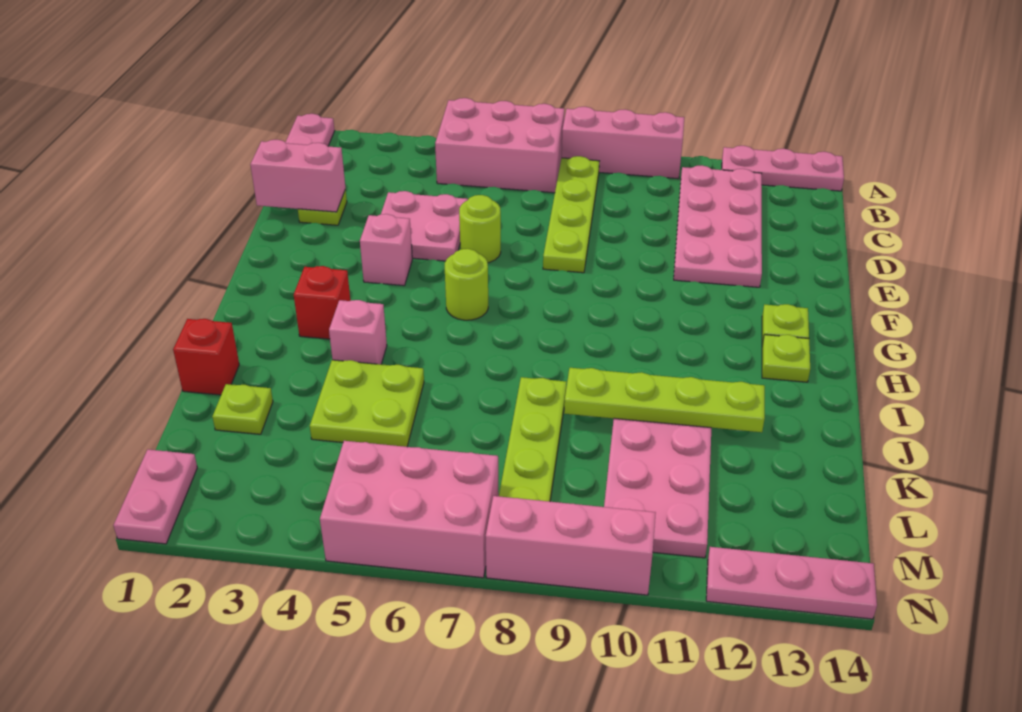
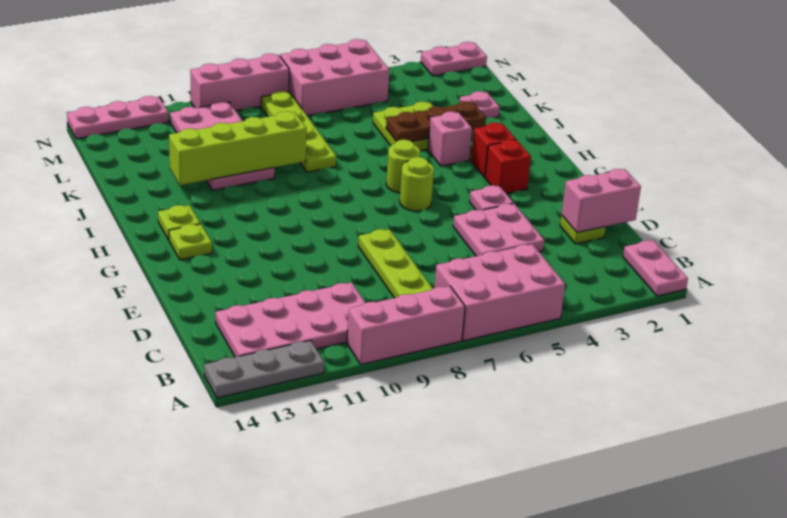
pink plate A12:A14 level 1 -> grey plate A12:A14 level 1
pink plate B11:E12 level 1 -> pink plate B10:C13 level 1
lime round brick E6 level 1 -> lime round brick H6 level 1
pink brick F4 level 1 -> pink plate F4 level 1
red brick J1 level 1 -> red brick G3 level 1
none -> brown plate J3:J5 level 2
lime plate J9:J12 level 2 -> lime brick J9:J12 level 2
lime plate K2 level 1 -> pink plate K2 level 1
pink plate M1:N1 level 1 -> pink plate N1:N2 level 1

